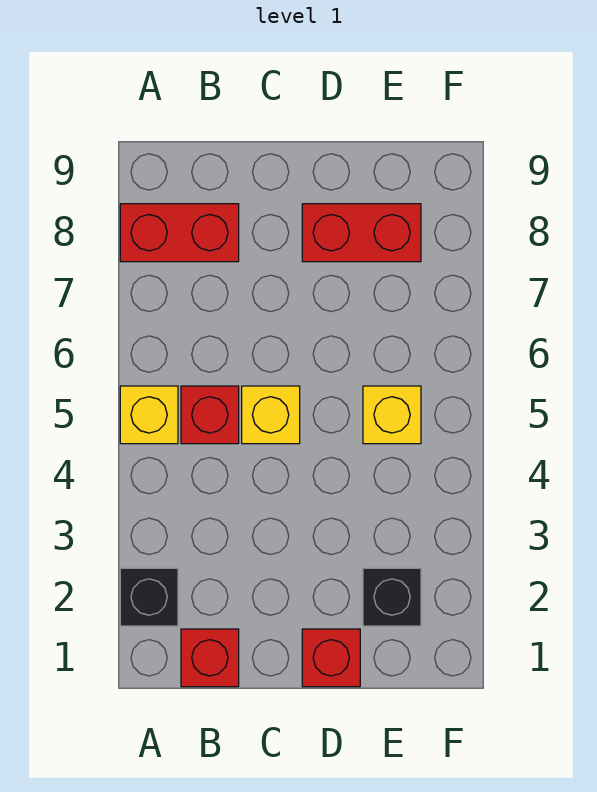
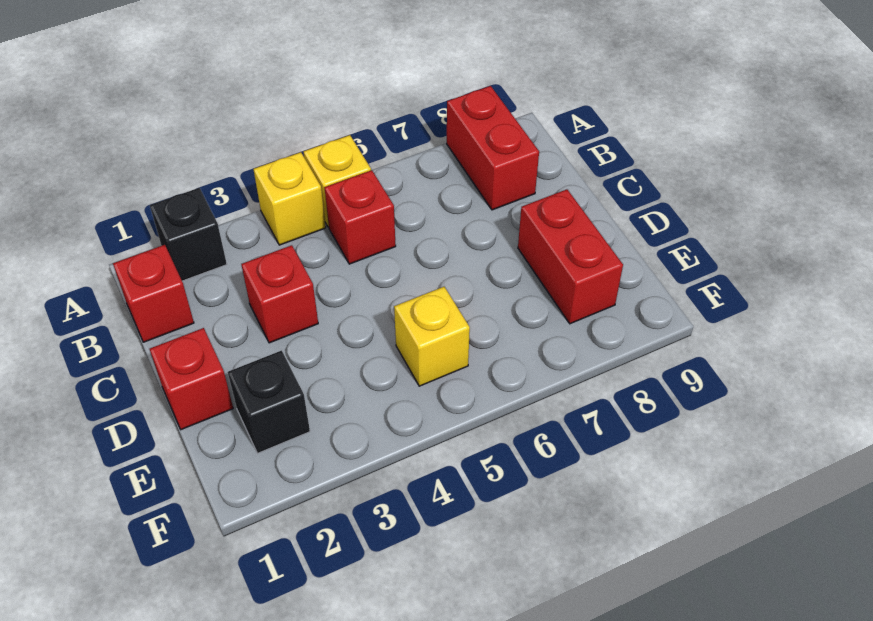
none -> red brick C3 level 1
yellow brick C5 level 1 -> yellow brick A4 level 1

